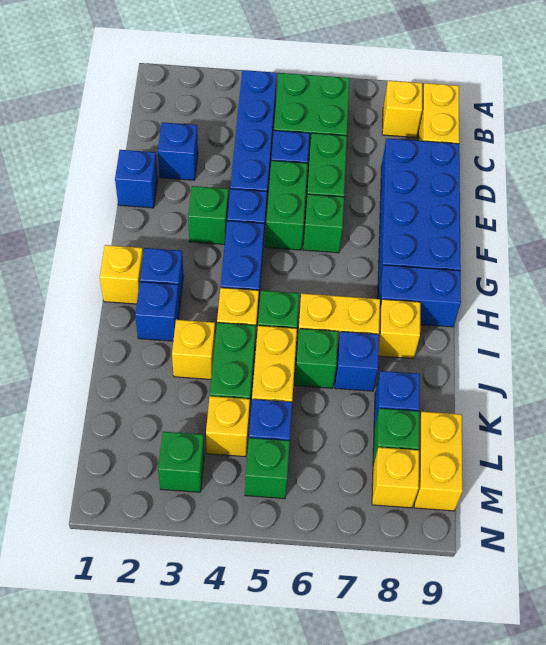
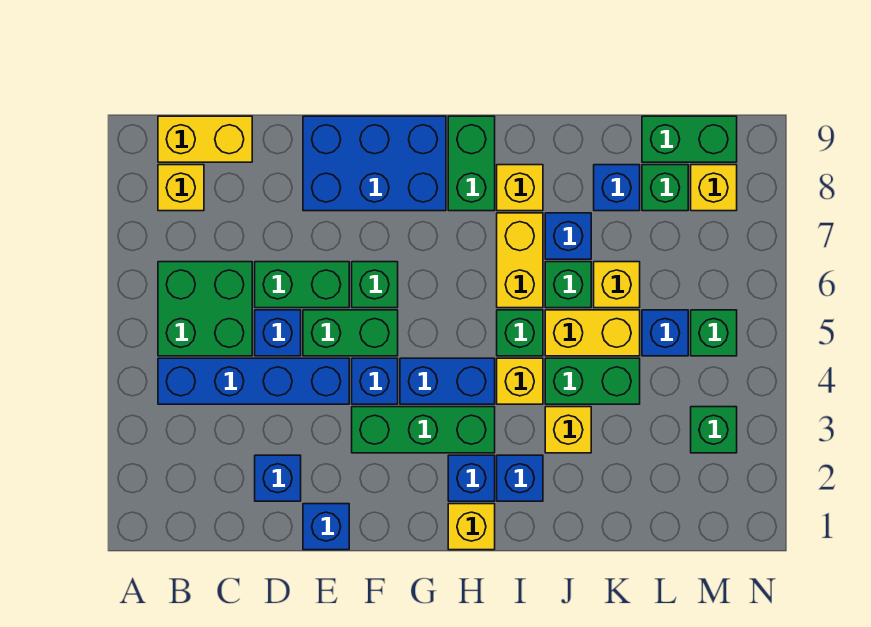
blue brick D8:G9 level 1 -> blue brick E8:G9 level 1
green brick F3 level 1 -> green brick F3:H3 level 1
blue brick H8:H9 level 1 -> green brick H8:H9 level 1
yellow brick L4 level 1 -> yellow brick K6 level 1
yellow brick L9:M9 level 1 -> green brick L9:M9 level 1

